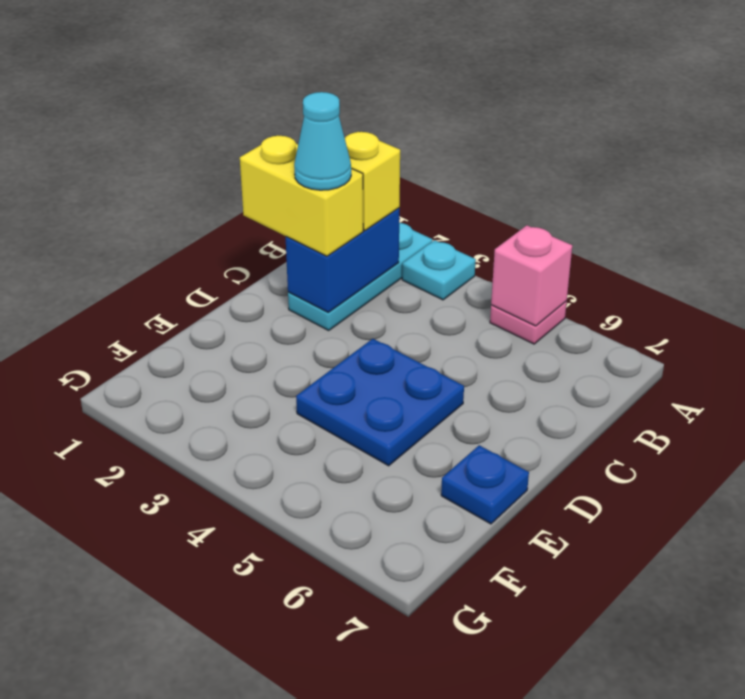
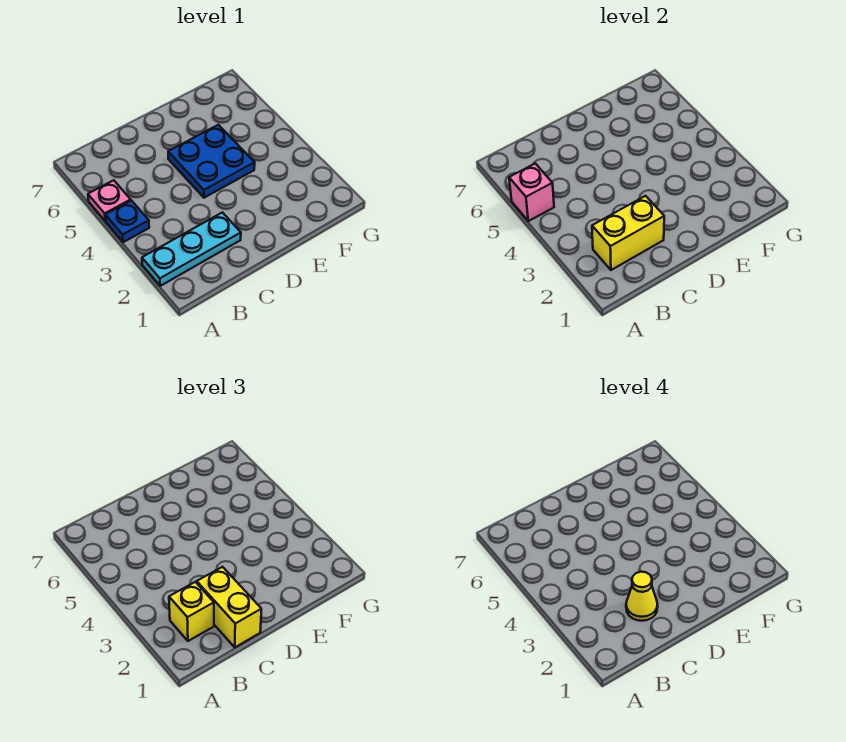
cyan plate A3 level 1 -> none
blue brick B2:C2 level 2 -> yellow brick B2:C2 level 2
cyan cone C2 level 4 -> yellow cone C2 level 4
blue plate E7 level 1 -> blue plate A4 level 1

